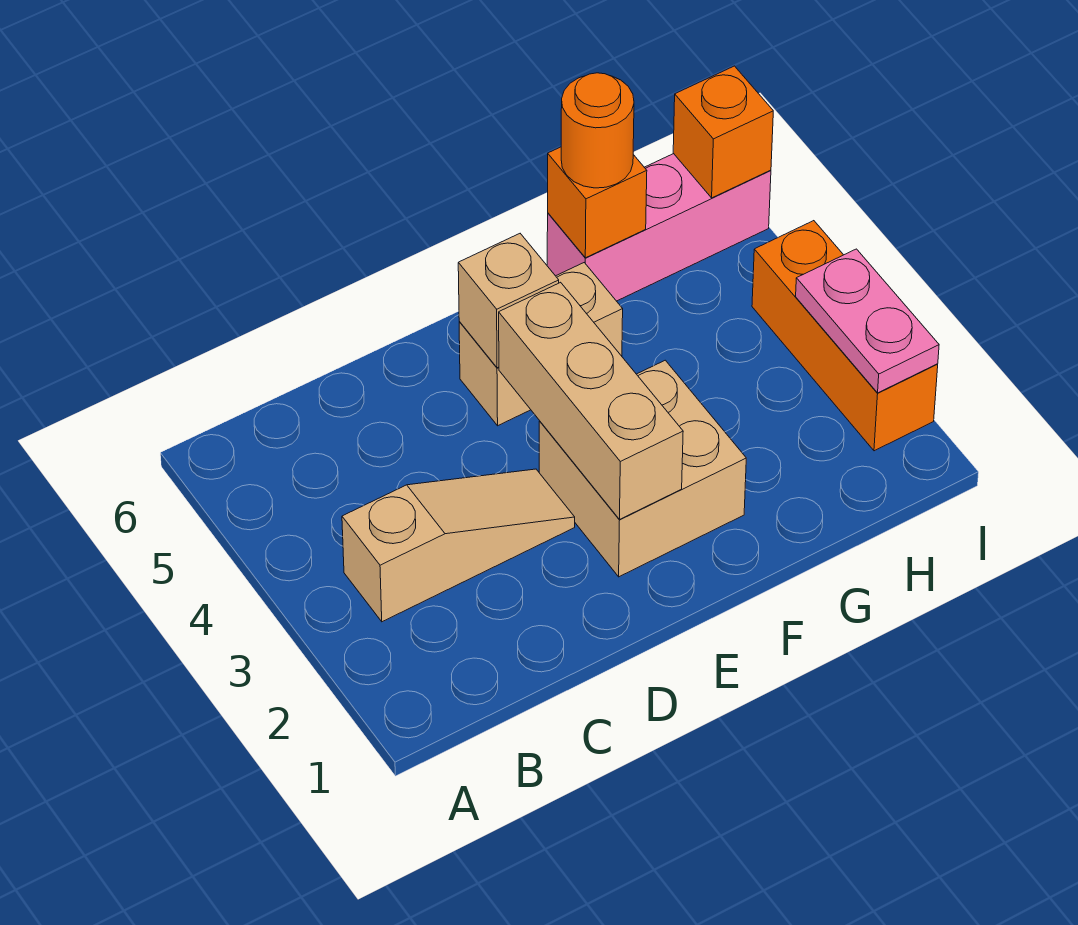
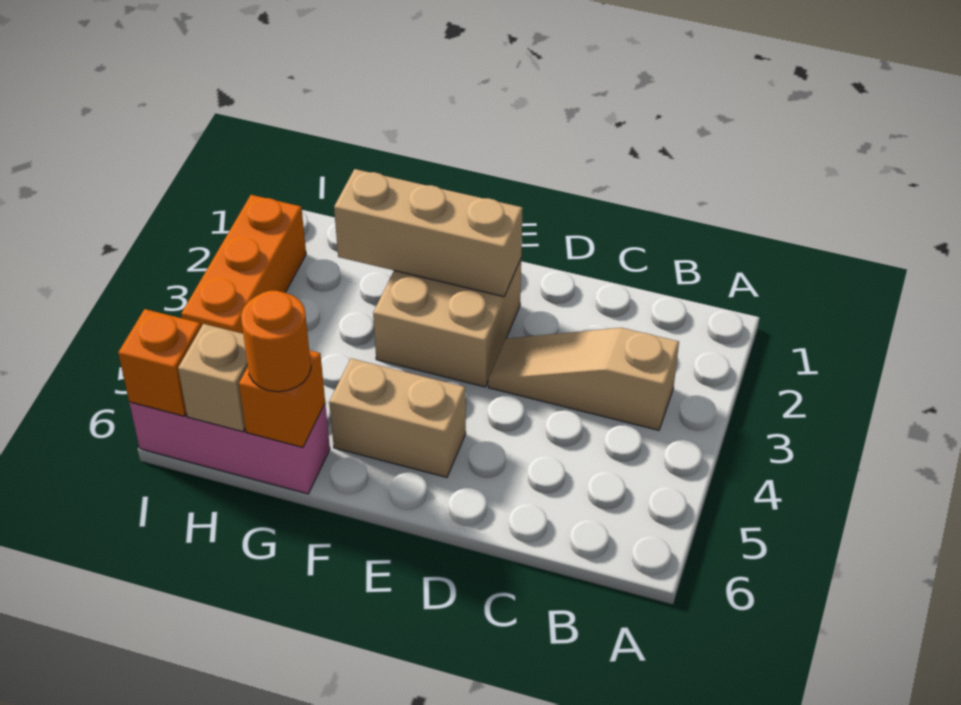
tan brick E2:E4 level 2 -> tan brick E2:G2 level 2
tan brick E5 level 2 -> tan brick H6 level 2
pink plate I2:I3 level 2 -> none

